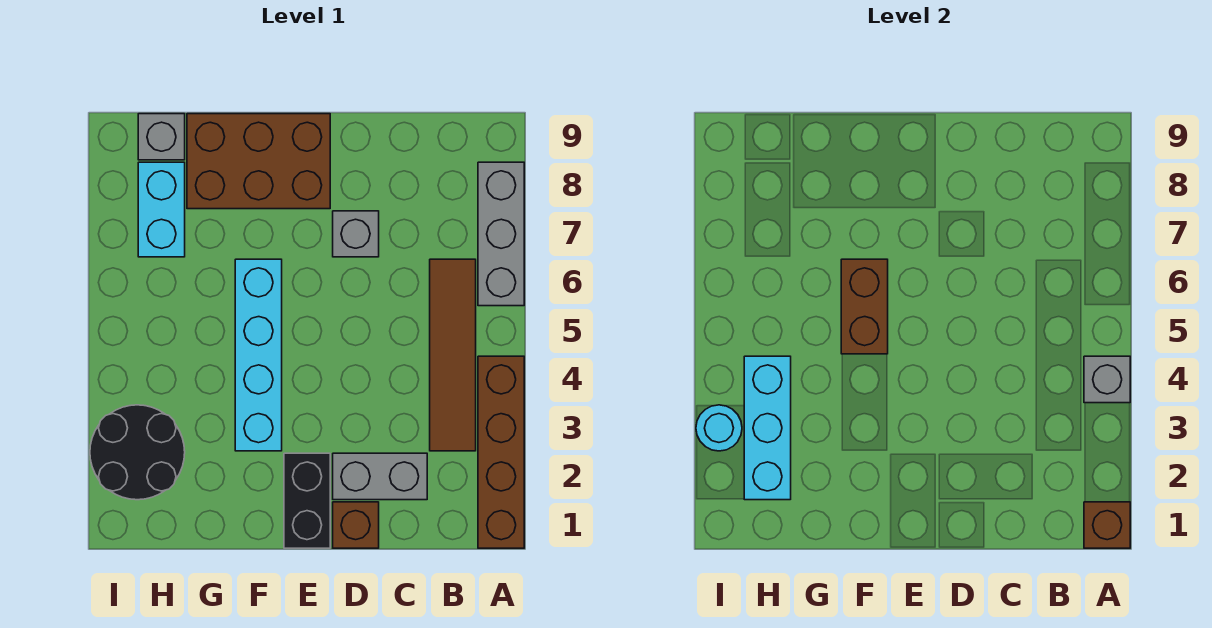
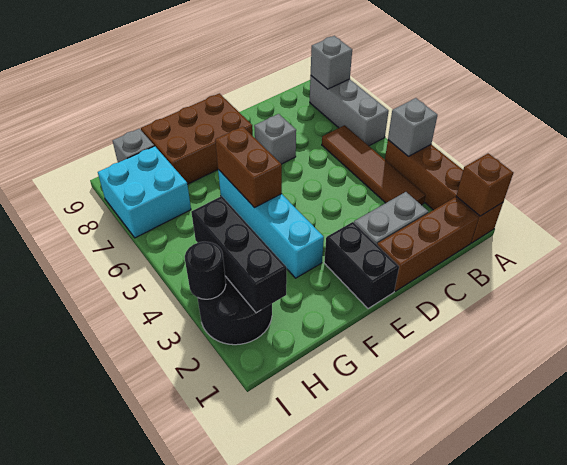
none -> grey brick A8 level 2
brown brick D1 level 1 -> brown brick B1:D1 level 1
cyan brick H2:H4 level 2 -> black brick H2:H4 level 2
cyan brick H7:H8 level 1 -> cyan brick H7:I8 level 1
cyan round brick I3 level 2 -> black round brick I3 level 2

